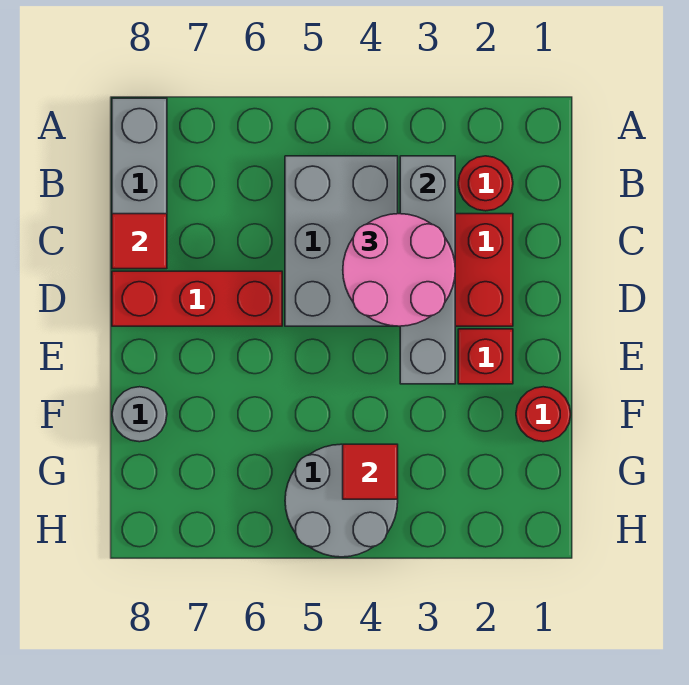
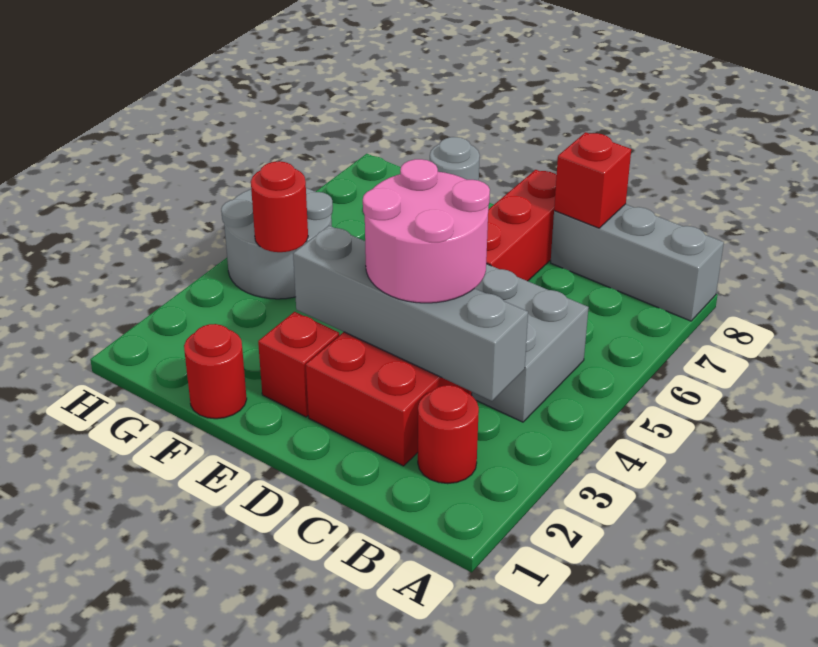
red tile C8 level 2 -> red brick C8 level 2
red tile G4 level 2 -> red round brick G4 level 2

